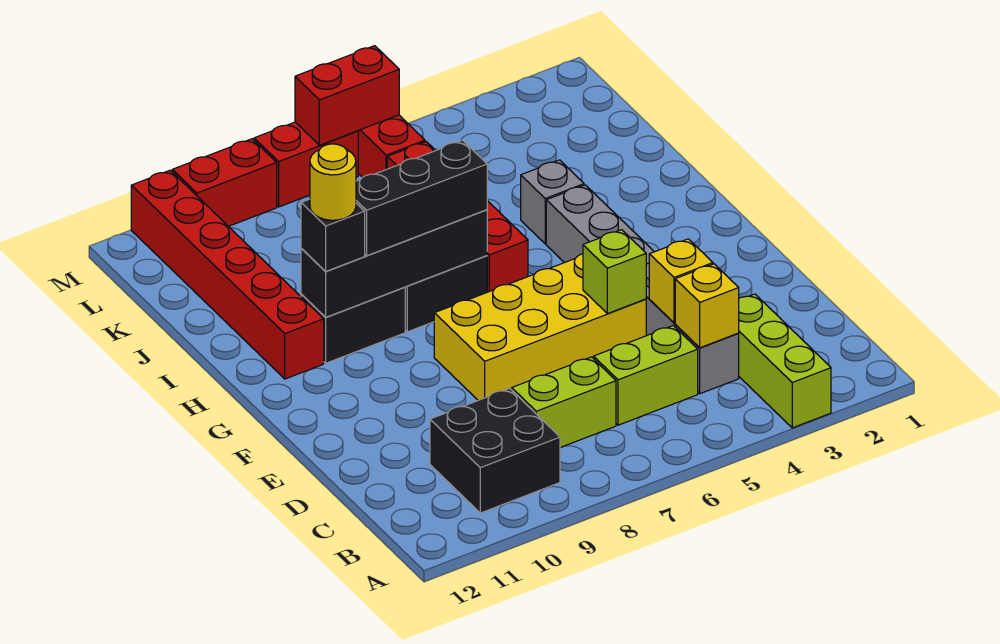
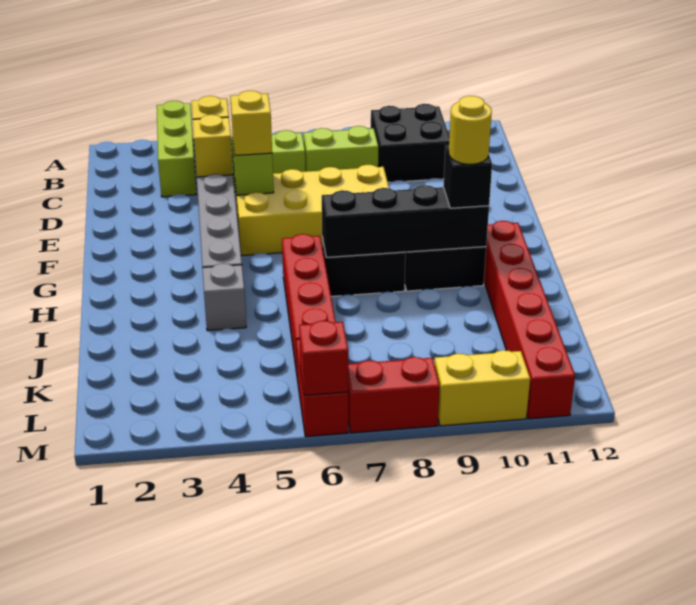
none -> yellow brick E5 level 3
black brick H7:H9 level 3 -> none
red brick M6:M7 level 2 -> red brick M6 level 2
red brick M9:M10 level 1 -> yellow brick M9:M10 level 1

